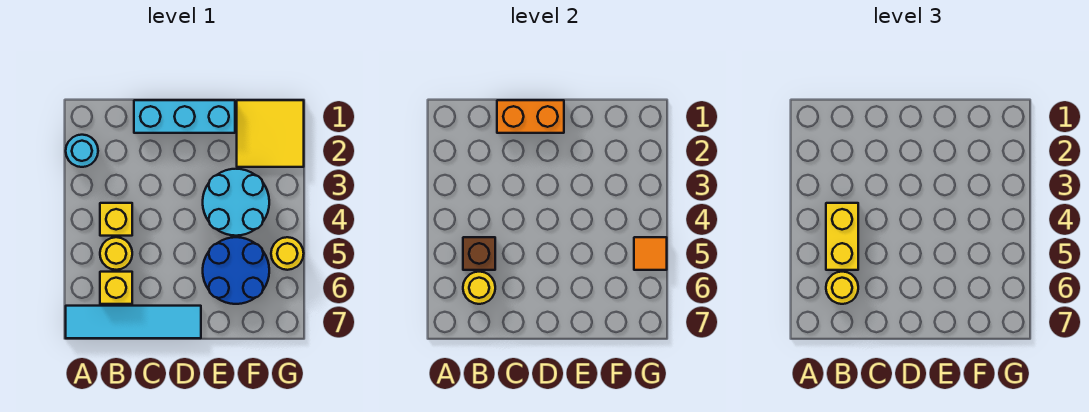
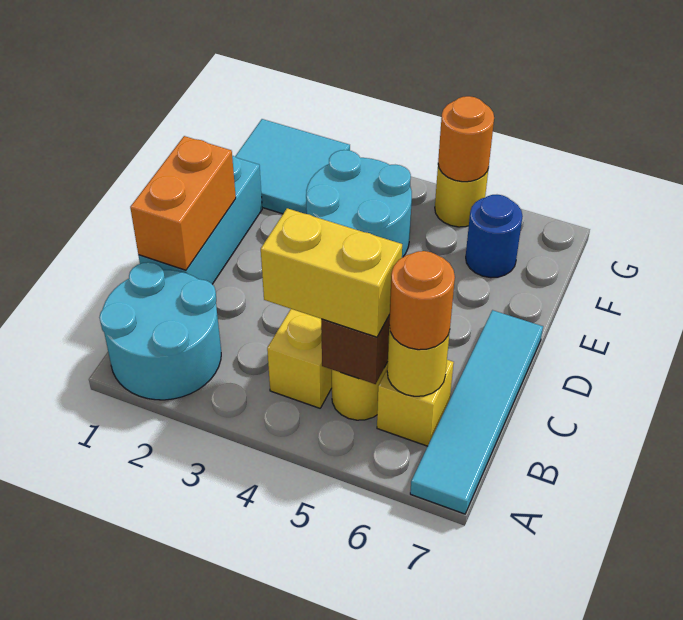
cyan round brick A2 level 1 -> cyan round brick A1:B2 level 1
yellow round brick B6 level 3 -> orange round brick B6 level 3
blue round brick E5:F6 level 1 -> blue round brick F6 level 1
yellow tile F1:G2 level 1 -> cyan tile F1:G2 level 1
orange tile G5 level 2 -> orange round brick G5 level 2

